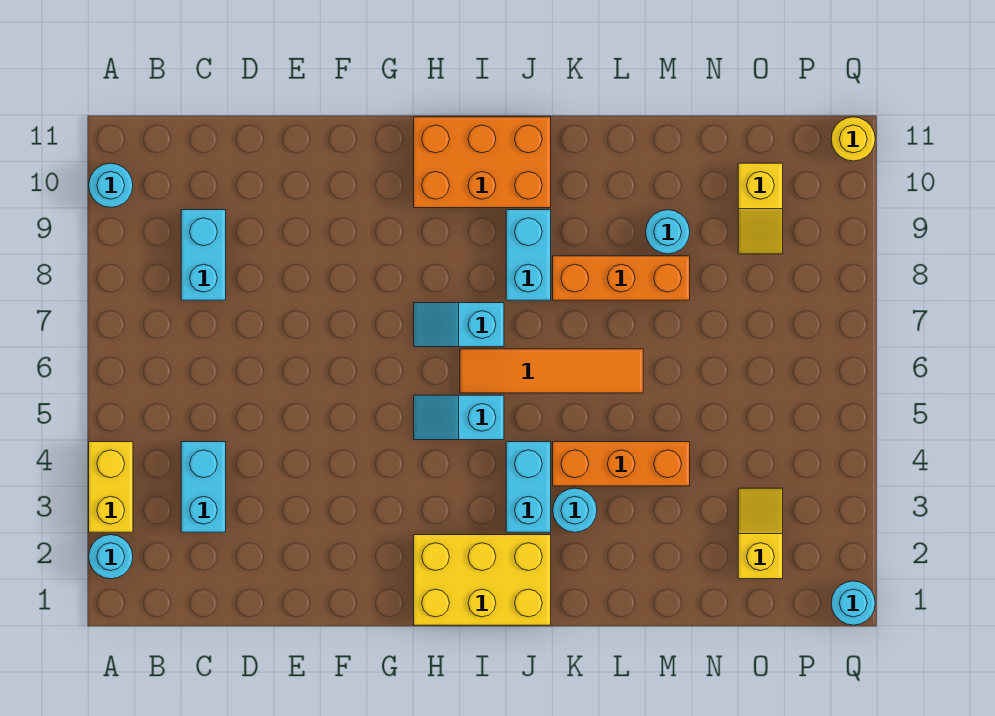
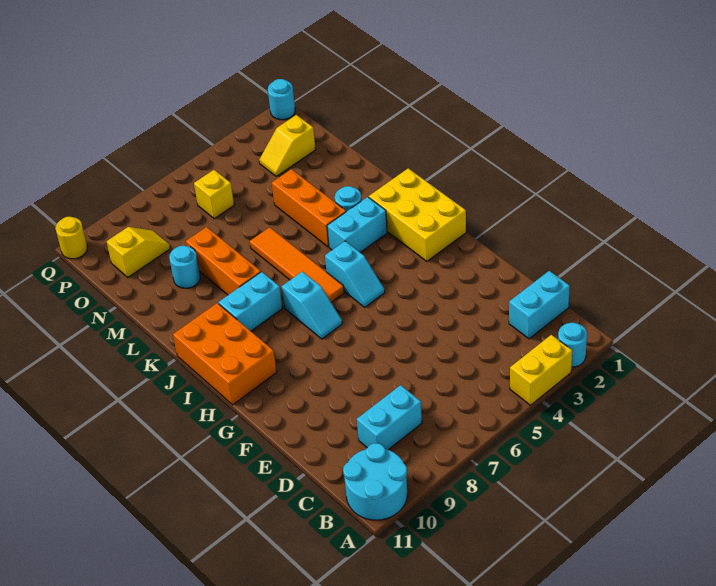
cyan round brick A10 level 1 -> cyan round brick A10:B11 level 1
cyan brick C3:C4 level 1 -> cyan brick C1:C2 level 1
none -> yellow brick O6 level 1

